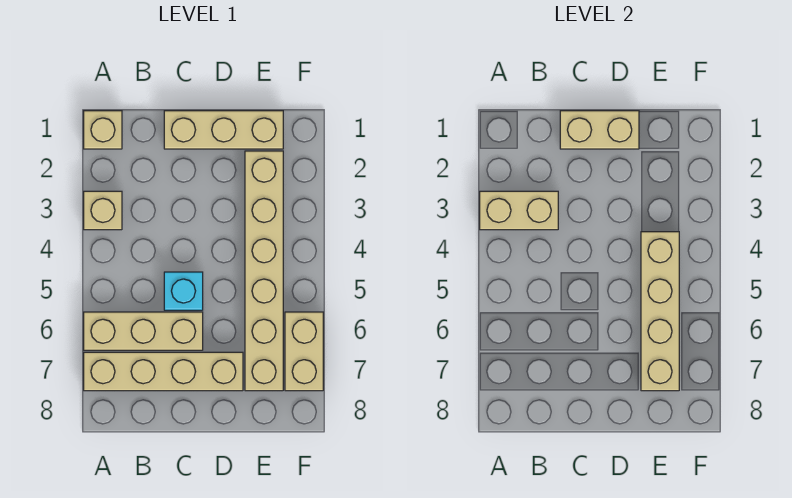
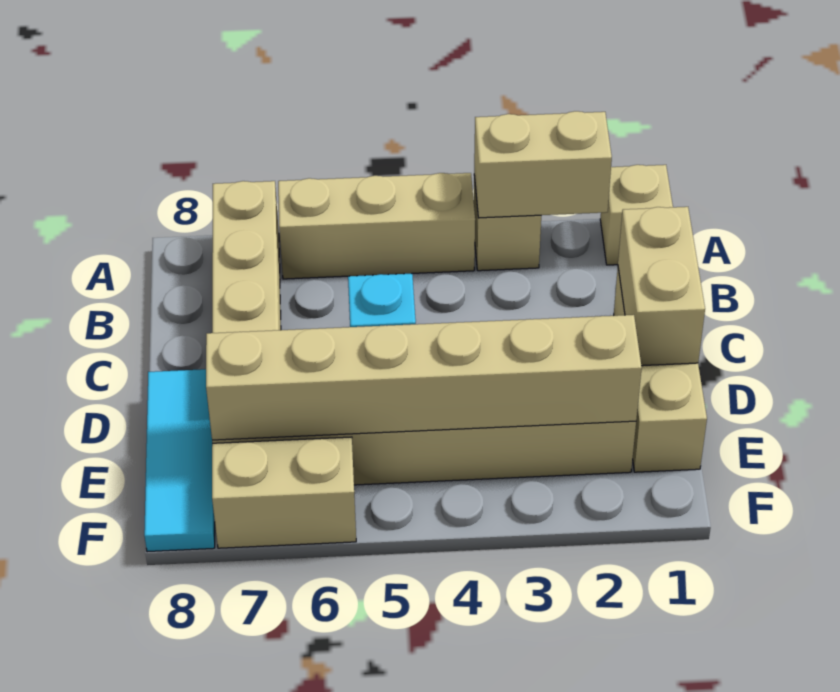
tan brick A3:B3 level 2 -> tan brick A2:A3 level 2
tan brick A6:C6 level 1 -> tan brick A4:A6 level 1
none -> cyan tile D8:F8 level 1
tan brick E4:E7 level 2 -> tan brick E2:E7 level 2

